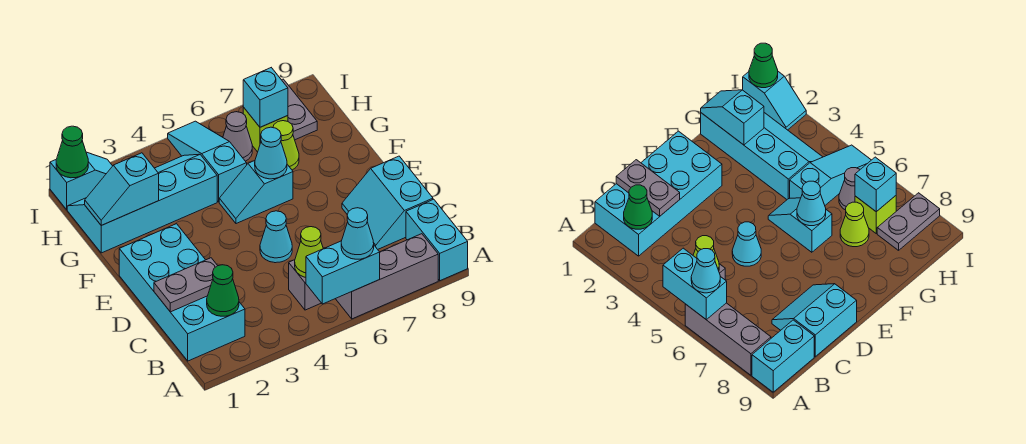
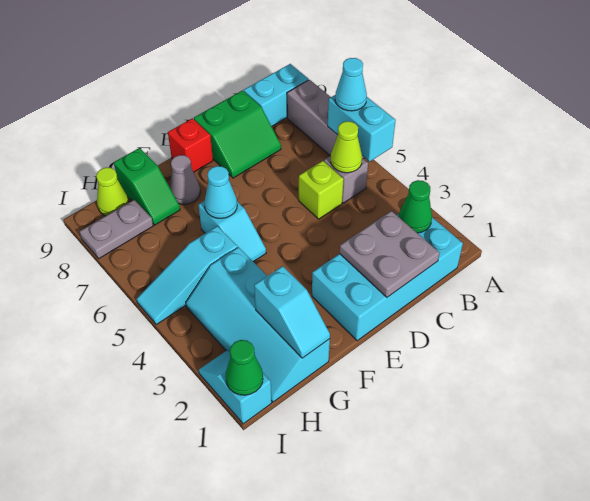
grey plate C1:C2 level 2 -> grey plate C1:D2 level 2
cyan slope C8:D9 level 1 top 9 -> green slope C8:D9 level 1 top 9
cyan cone D5 level 1 -> none
none -> red brick E9 level 1
lime cone G7 level 1 -> lime cone H9 level 1
none -> green slope G8:G9 level 1 top 9
grey cone H6 level 1 -> grey cone F8 level 1
lime brick H7 level 1 -> lime brick C5 level 1
cyan brick H7 level 2 -> none

